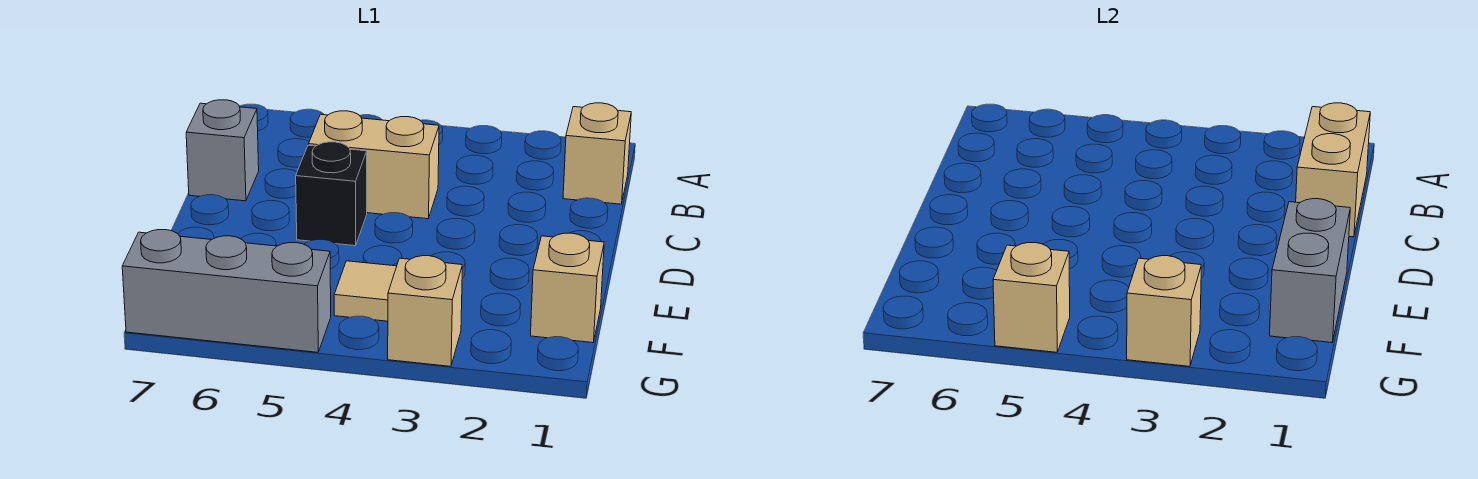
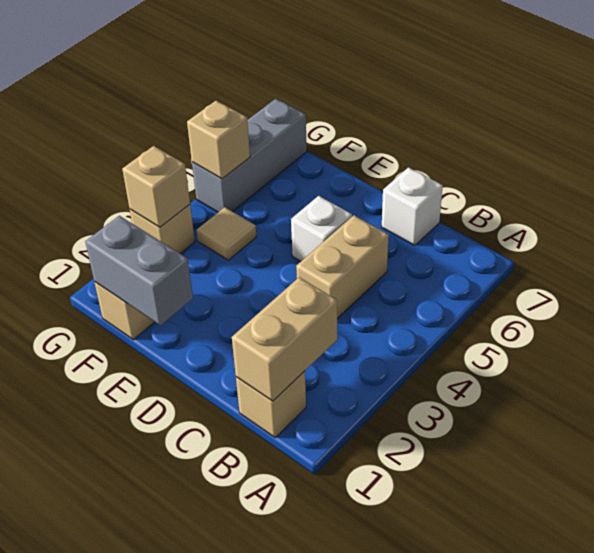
tan brick B1:C1 level 2 -> tan brick B1:B2 level 2
grey brick C7 level 1 -> white brick C7 level 1
black brick D5 level 1 -> white brick D5 level 1

